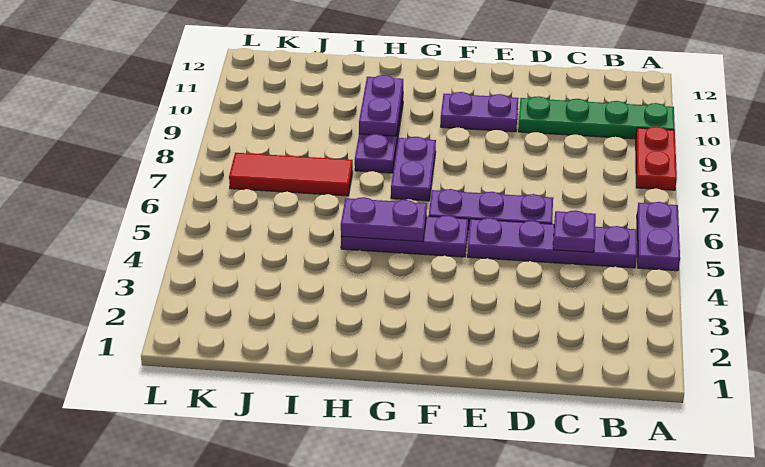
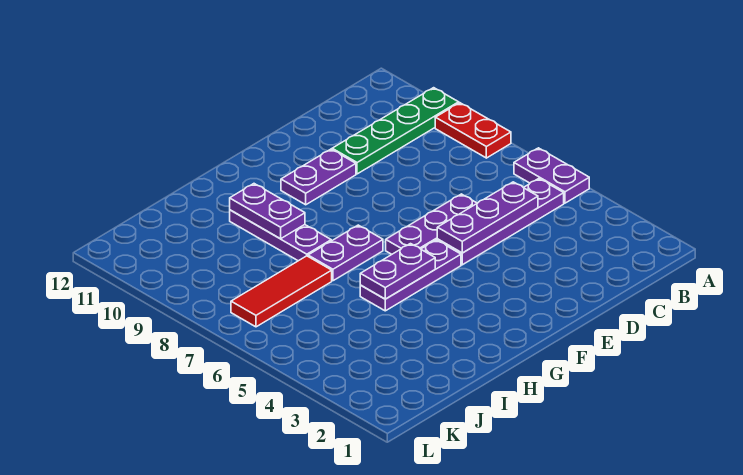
purple plate C5 level 2 -> purple plate C5:E5 level 2
purple plate G7:G8 level 1 -> purple plate G7:H7 level 1

